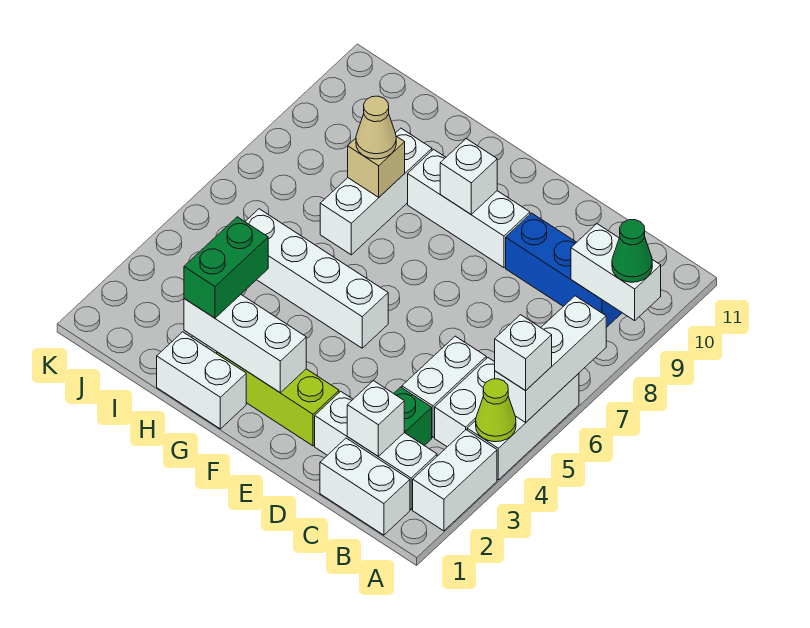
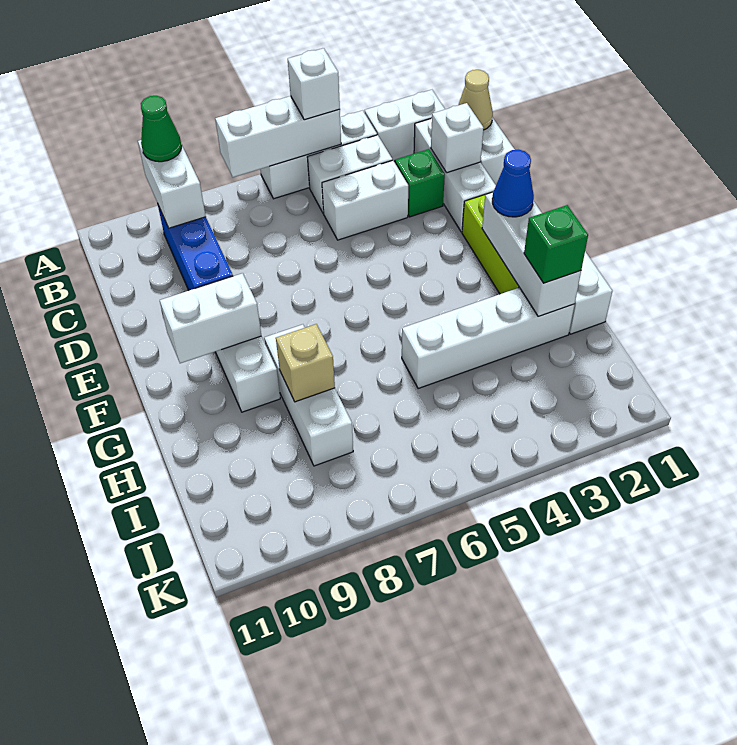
lime cone A4 level 2 -> none
none -> blue cone F2 level 3
white brick F5:I5 level 1 -> white brick H2:H5 level 1
white brick F9 level 2 -> white brick F9:F10 level 2
green brick H2:H3 level 3 -> green brick H2 level 3
white brick H7:H9 level 1 -> white brick G8:I8 level 1
tan cone H8 level 3 -> tan cone B1 level 2

